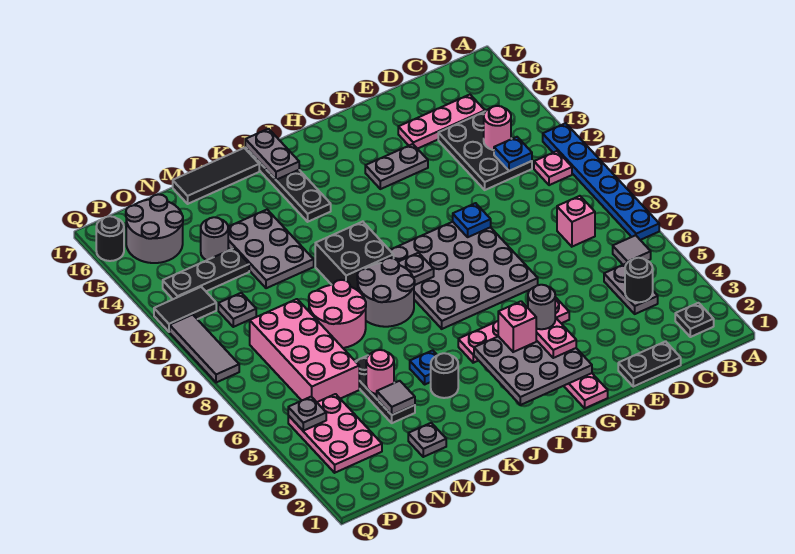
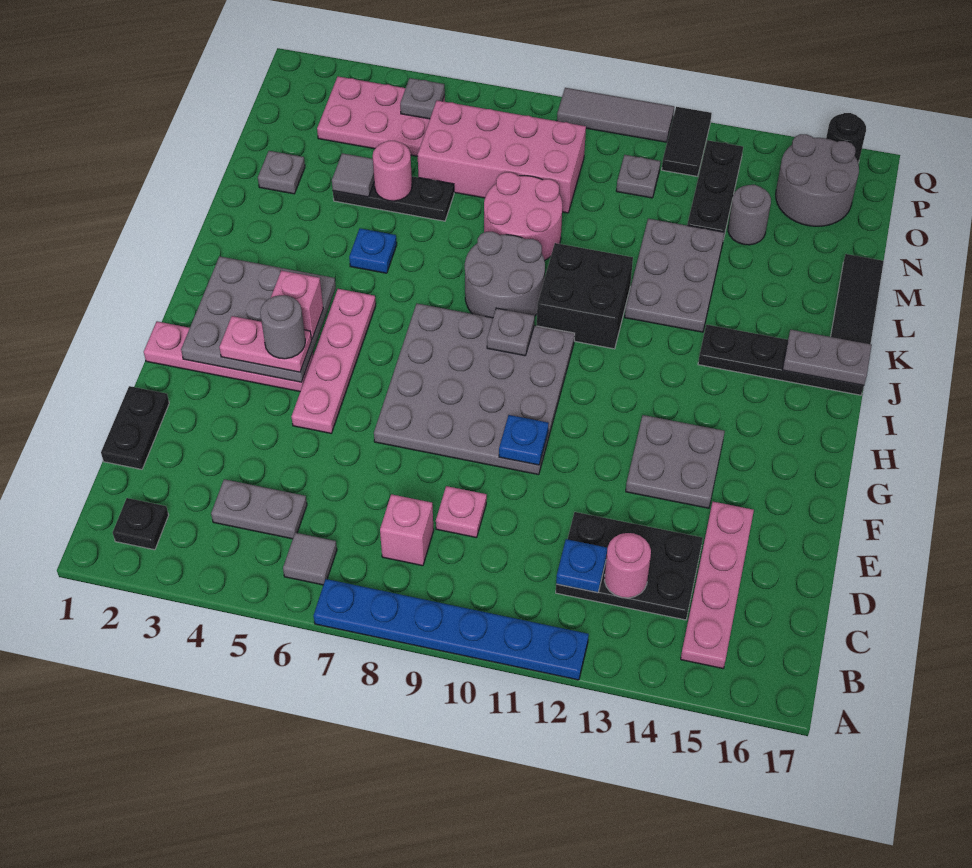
pink plate B11 level 1 -> pink plate D9 level 1
black round brick C4 level 2 -> none
pink plate C15:E15 level 1 -> pink plate B15:E15 level 1
grey plate F14:G14 level 1 -> grey plate F13:G14 level 1
black round brick K4 level 1 -> none
grey plate L12:M14 level 1 -> grey plate K12:M13 level 1

